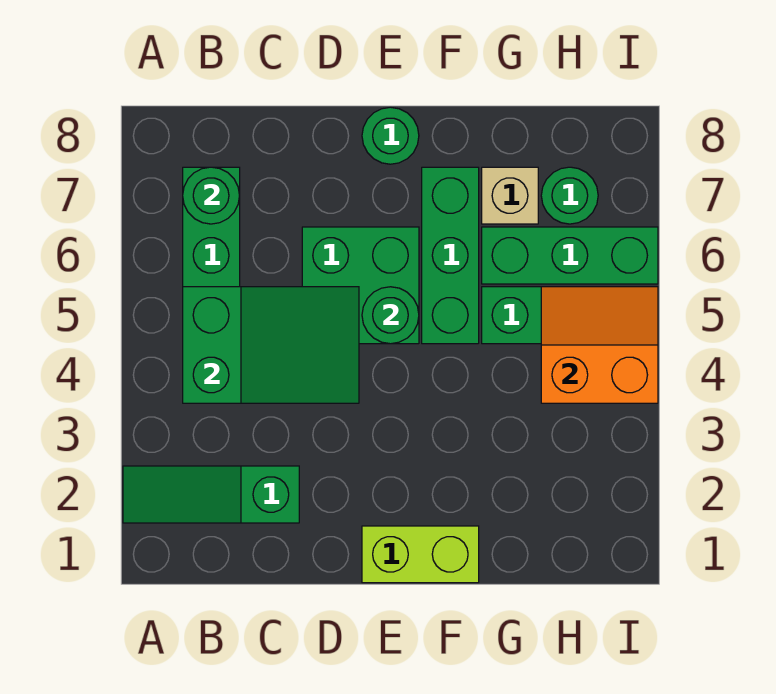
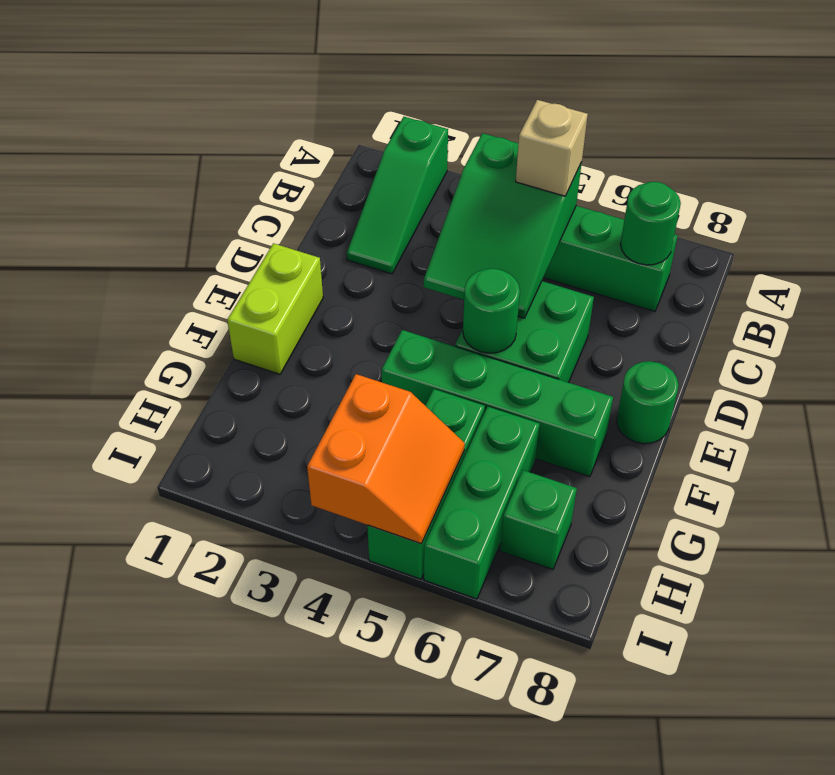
green slope A2:C2 level 1 top C -> green slope A2:C2 level 1 top A
green brick F5:F7 level 1 -> green brick F4:F7 level 1
tan brick G7 level 1 -> tan brick B5 level 3
green round brick H7 level 1 -> green brick H7 level 1

